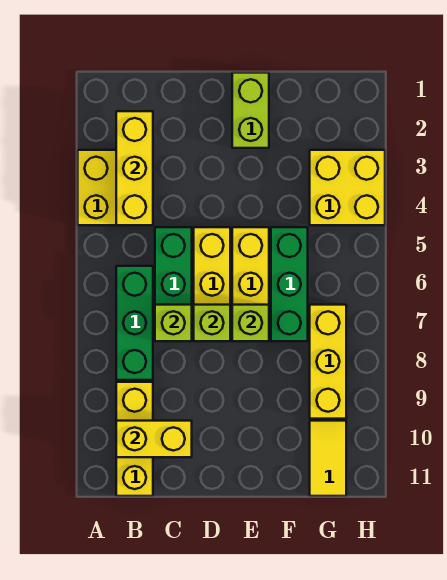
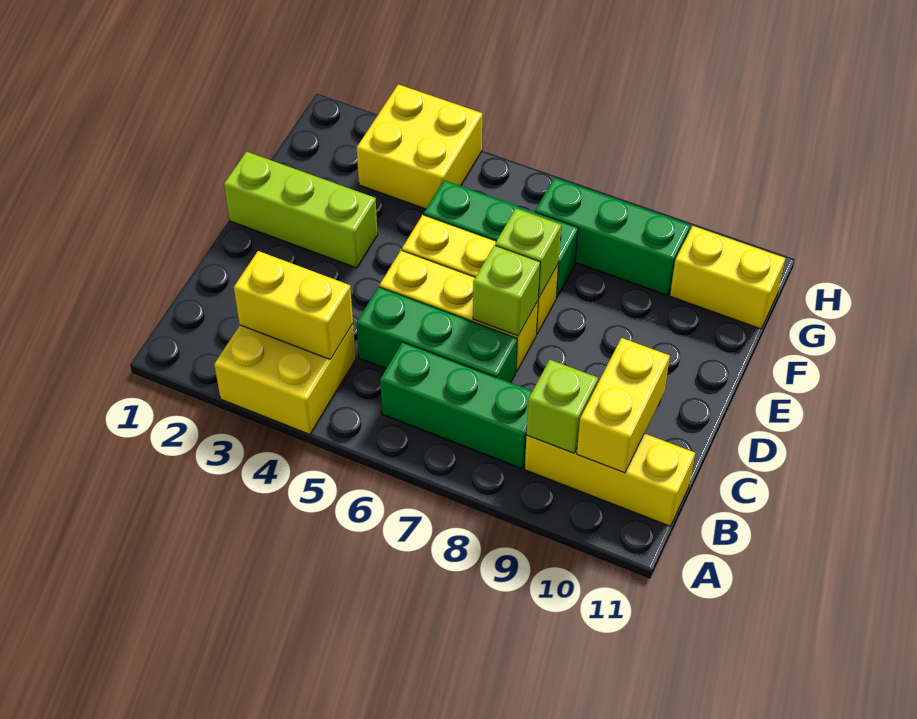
yellow brick B2:B4 level 2 -> yellow brick B3:B4 level 2
lime brick C7 level 2 -> lime brick B9 level 2
lime brick E1:E2 level 1 -> lime brick E1:E3 level 1
yellow brick G7:G9 level 1 -> green brick G7:G9 level 1
yellow tile G10:G11 level 1 -> yellow brick G10:G11 level 1

